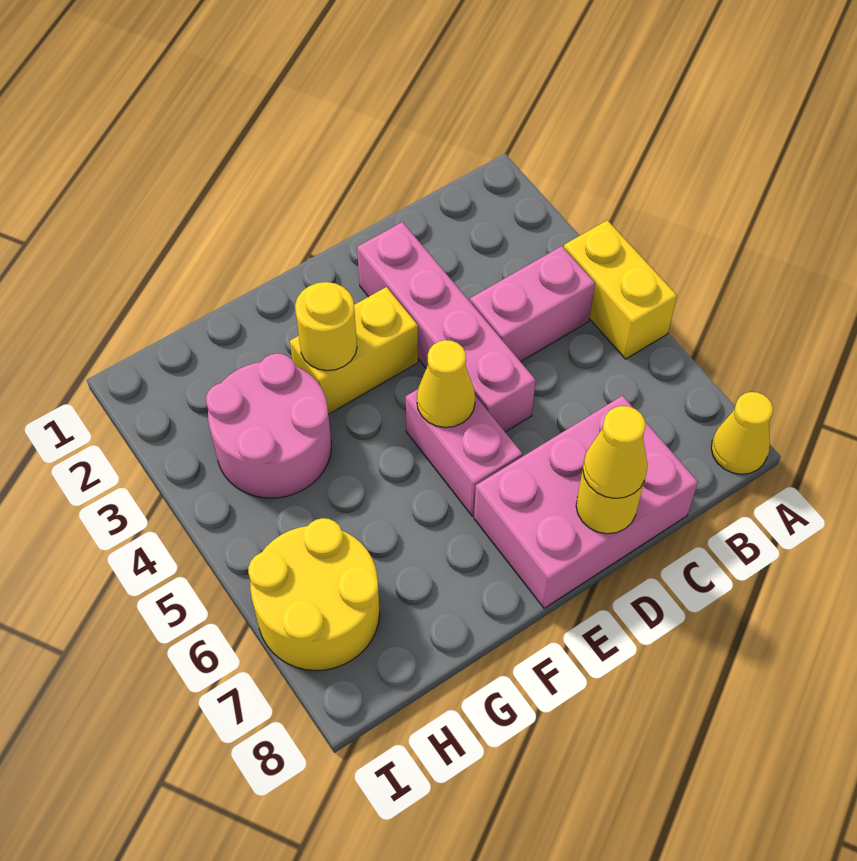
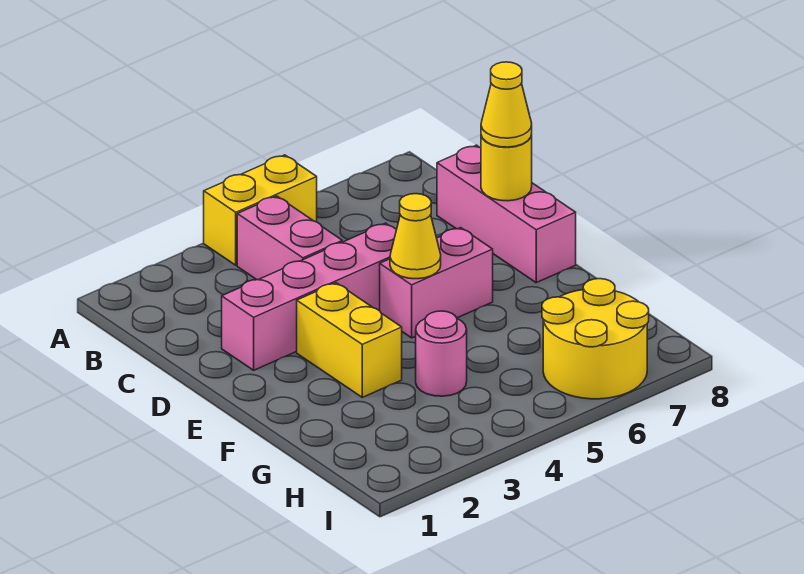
yellow cone A8 level 1 -> none
pink brick C7:E8 level 1 -> pink brick C8:E8 level 1
yellow round brick F3 level 2 -> none
pink round brick G3:H4 level 1 -> pink round brick G4 level 1

